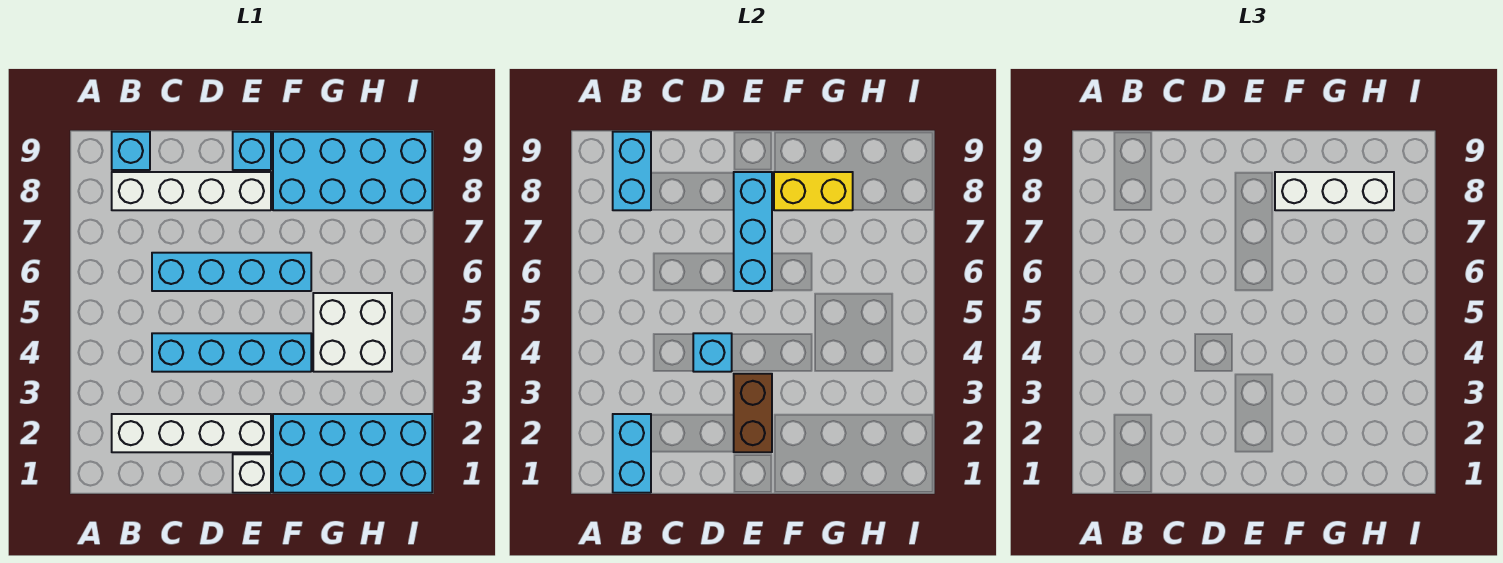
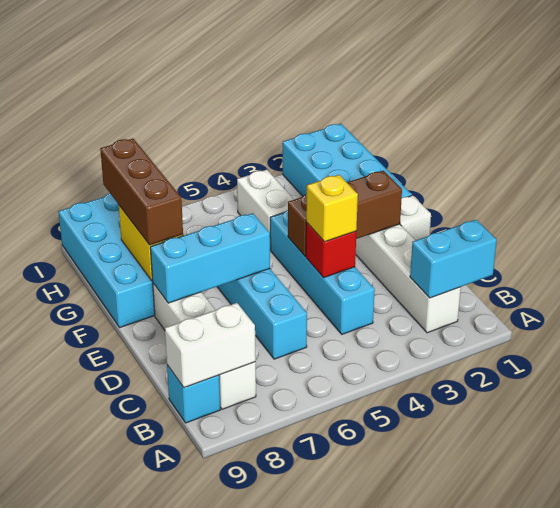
cyan brick B8:B9 level 2 -> white brick B8:B9 level 2
cyan brick D4 level 2 -> red brick D4 level 2
none -> yellow brick D4 level 3
brown brick E2:E3 level 2 -> brown brick E2:E4 level 2
cyan brick E9 level 1 -> none
white brick F8:H8 level 3 -> brown brick F8:H8 level 3
white brick G4:H5 level 1 -> white brick G4:H4 level 1

